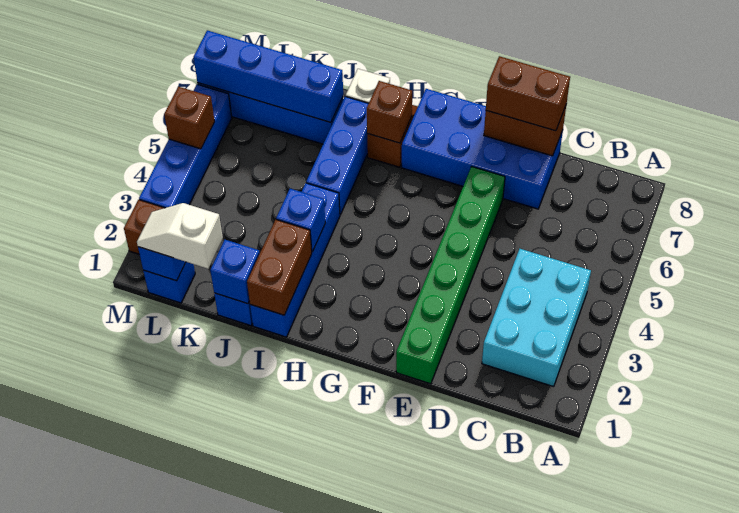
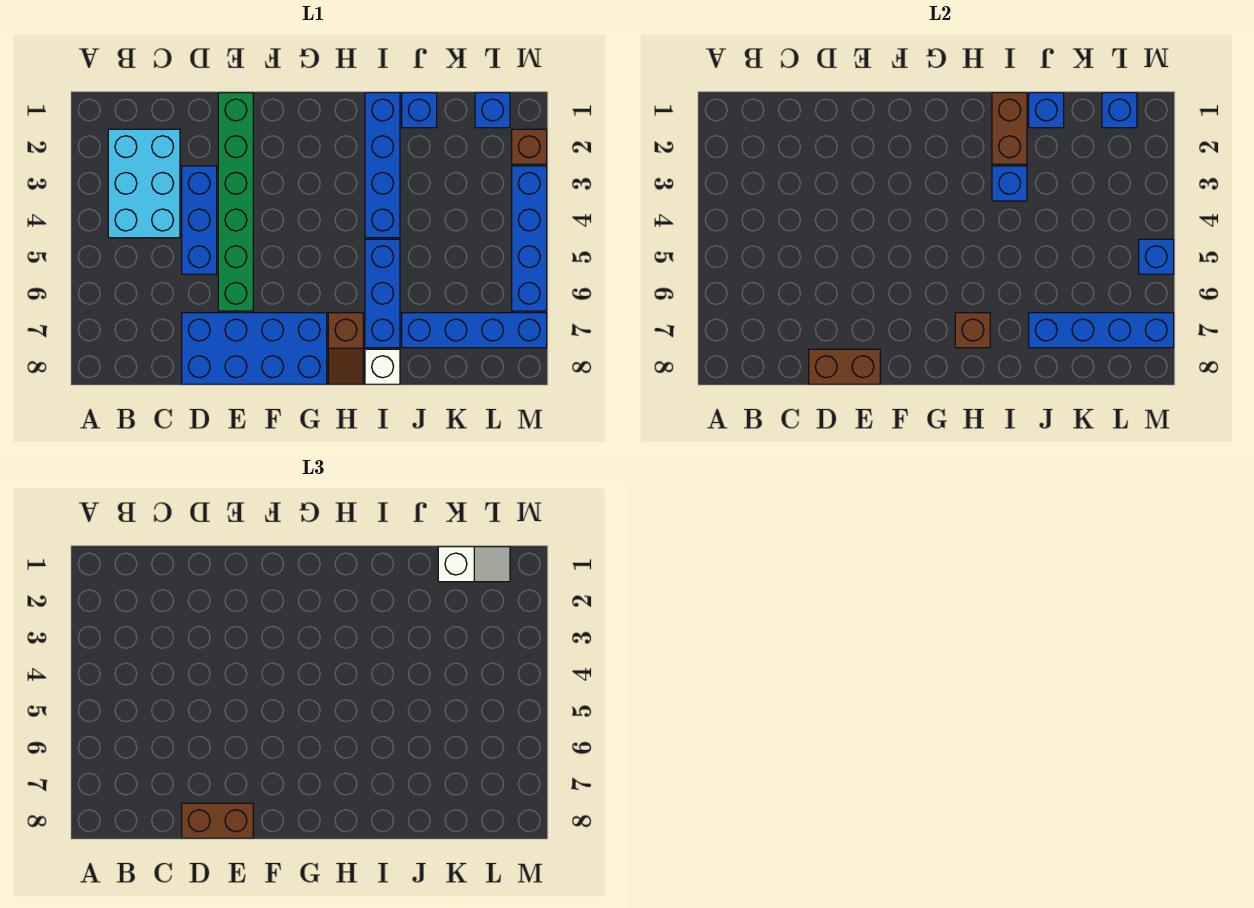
none -> blue brick D3:D5 level 1
brown brick M5 level 2 -> blue brick M5 level 2

